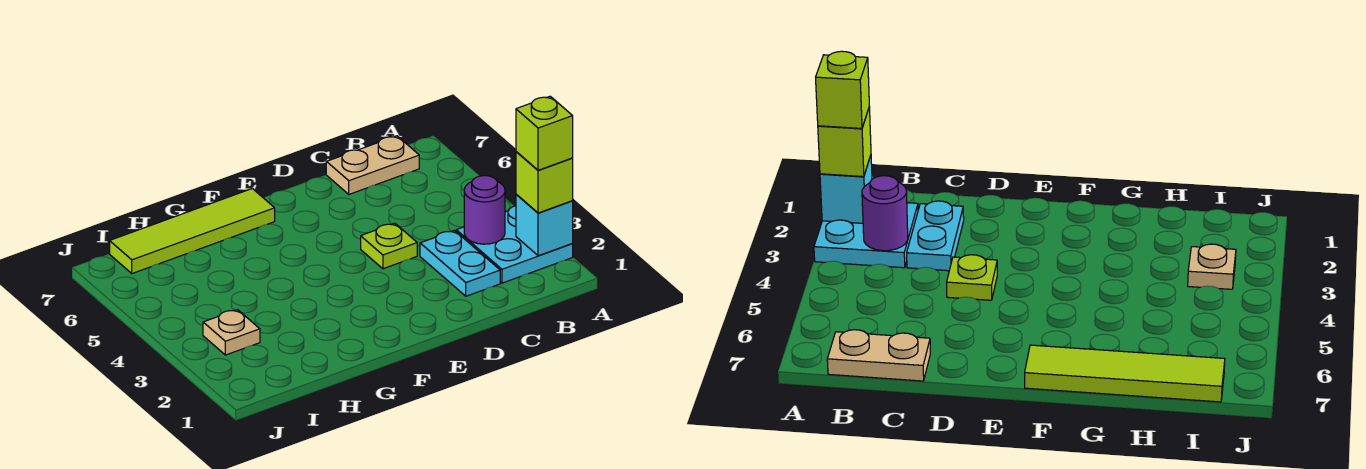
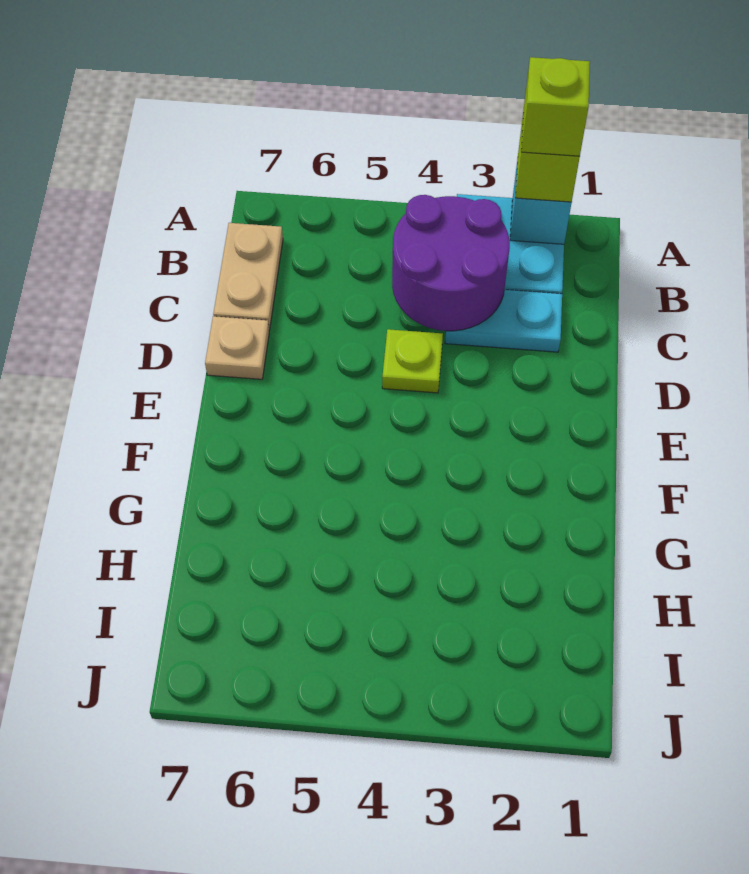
purple round brick B3 level 2 -> purple round brick B3:C4 level 2
lime tile F7:I7 level 1 -> none
tan plate I3 level 1 -> tan plate D7 level 1

